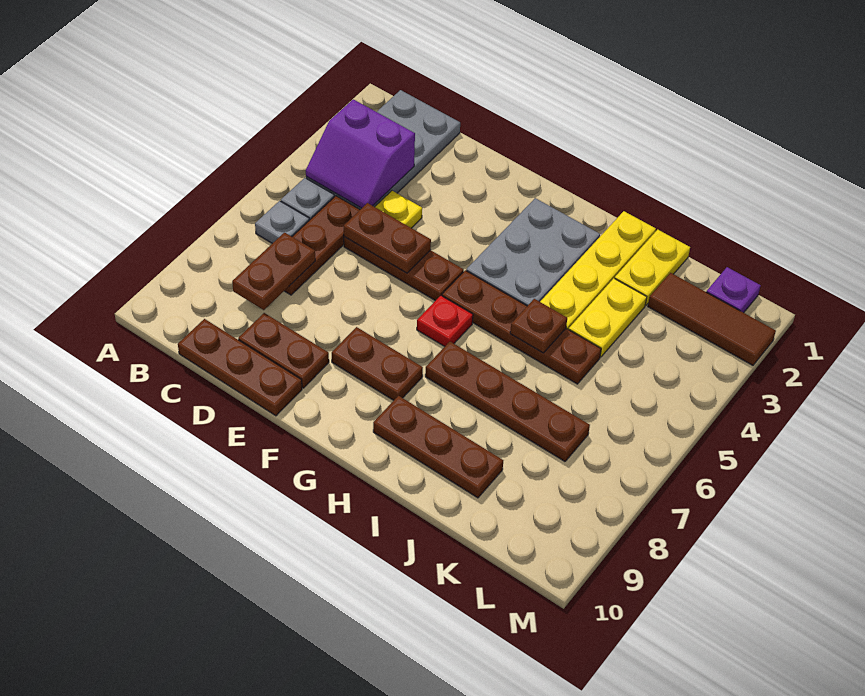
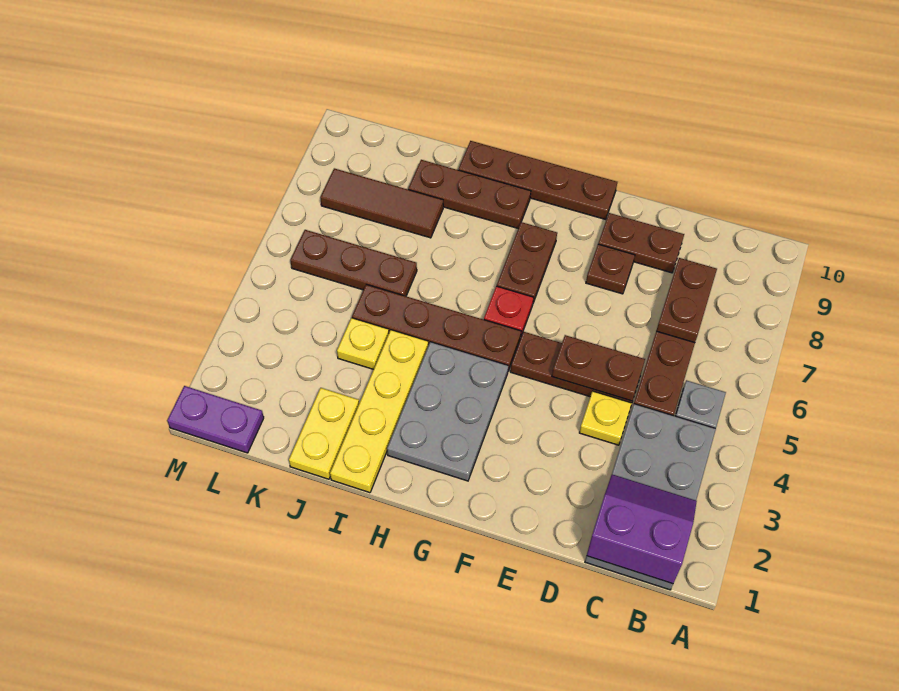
purple slope B3:C4 level 2 top 3 -> purple slope B1:C2 level 2 top 1
grey plate B6 level 1 -> none
brown plate C10:E10 level 1 -> brown plate J6:L6 level 1
brown plate F8:G8 level 1 -> brown plate G7:G8 level 1
brown plate H7:K7 level 1 -> brown plate F10:I10 level 1
brown plate I5 level 2 -> brown plate E8 level 1
yellow plate J3:J4 level 1 -> yellow plate J4 level 1
brown tile K2:M2 level 1 -> brown tile J8:L8 level 1
purple plate L1 level 1 -> purple plate L1:M1 level 1

